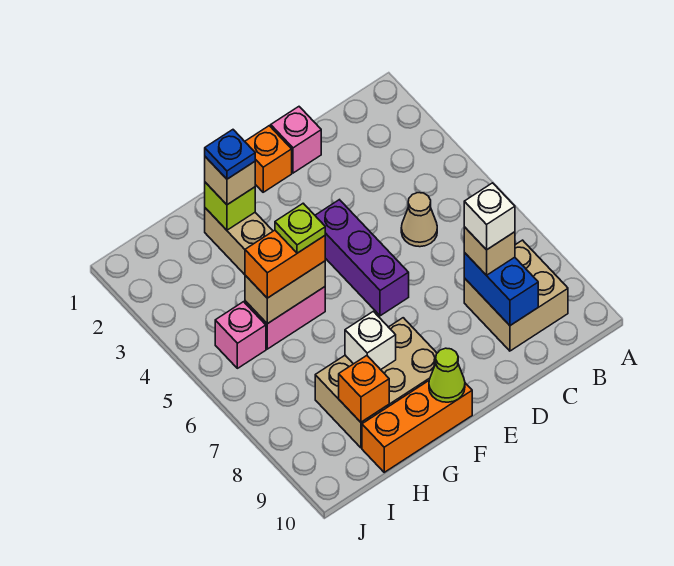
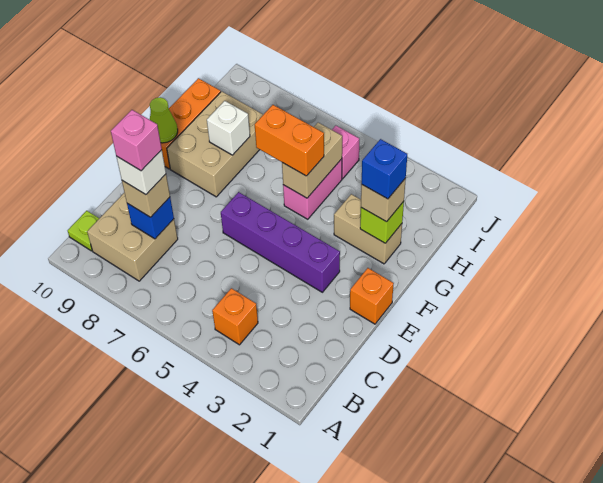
tan cone C5 level 1 -> none
blue brick C8:C9 level 2 -> blue brick C8 level 2
pink brick D1 level 1 -> pink brick C8 level 5
purple brick E4:E6 level 1 -> purple brick E3:E6 level 1
blue plate G2 level 4 -> blue brick G2 level 4
orange brick G5:H5 level 3 -> orange brick G5:G6 level 3
lime plate G5 level 4 -> lime plate B10 level 1
orange brick H9 level 2 -> orange brick B4 level 1

